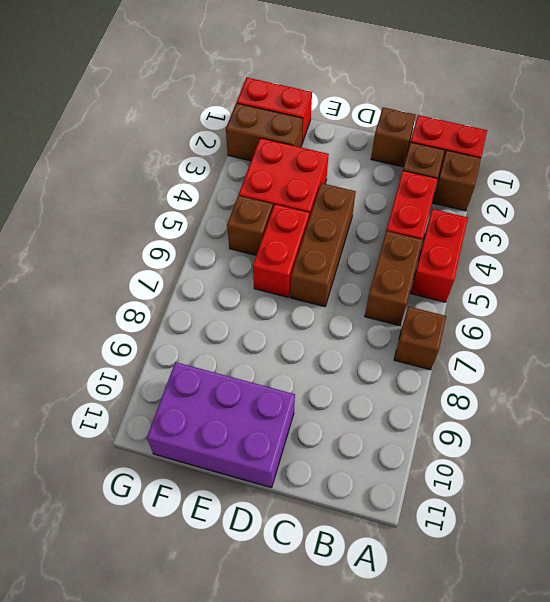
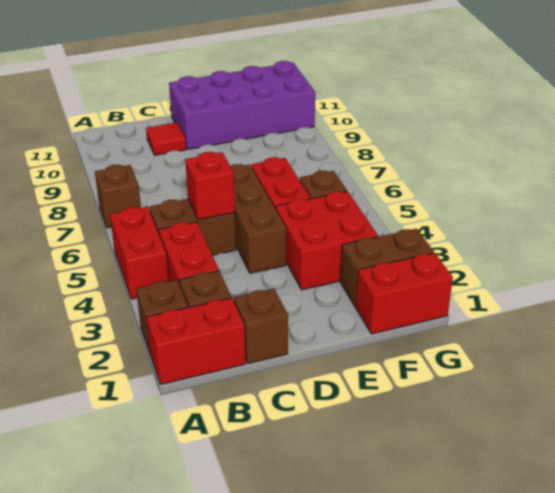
brown brick B5:B6 level 1 -> brown brick B5:C5 level 1
none -> red brick C5 level 2
none -> red tile C10 level 1
purple brick D10:F11 level 1 -> purple brick D10:G11 level 1

